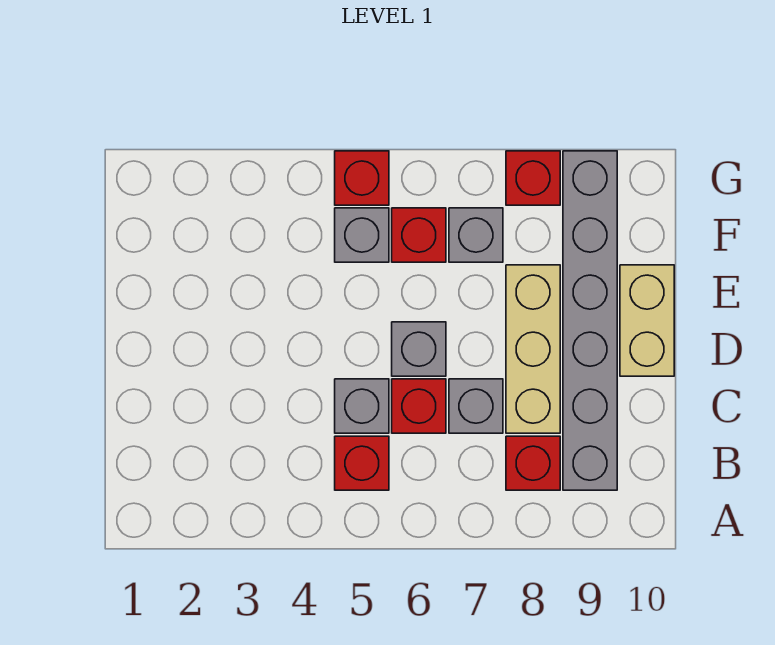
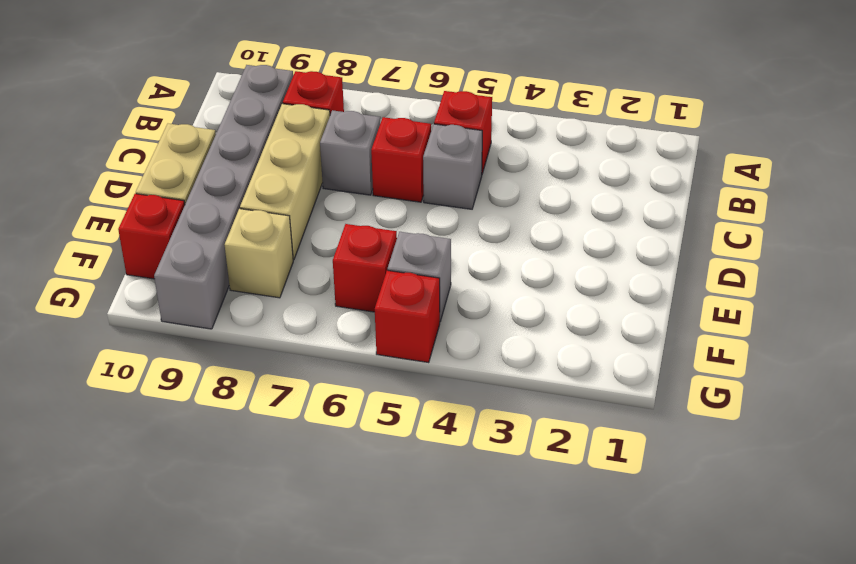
grey brick D6 level 1 -> none
grey brick F7 level 1 -> none
none -> tan brick F8 level 1
red brick G8 level 1 -> red brick F10 level 1

